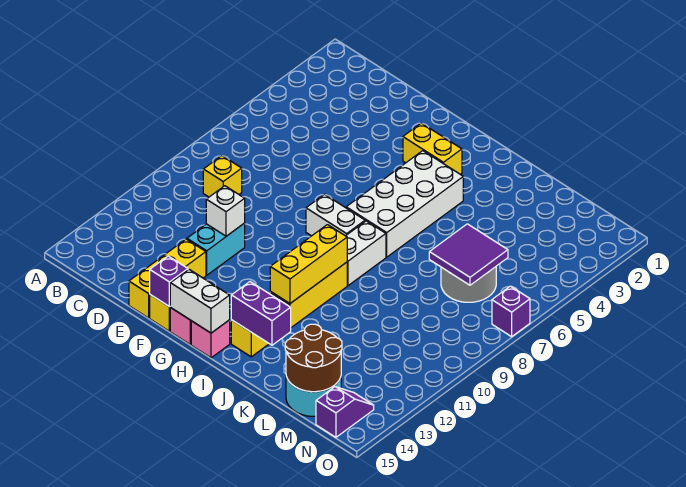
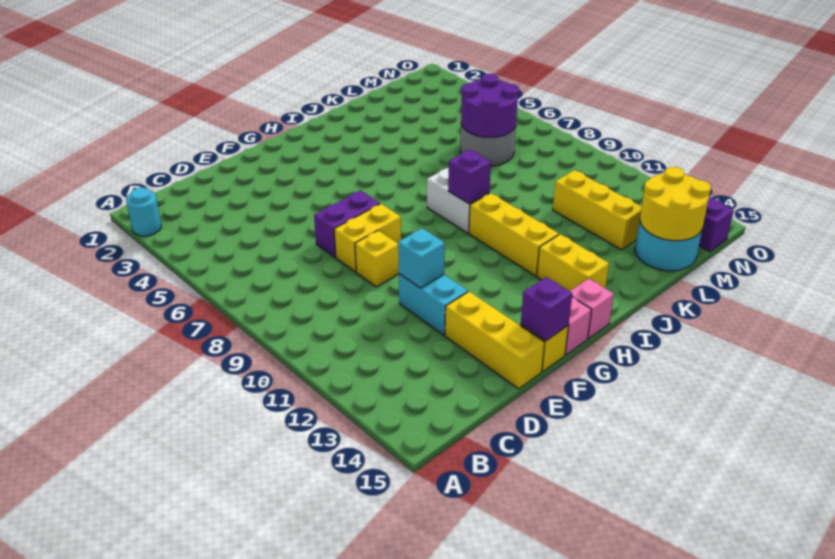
none -> cyan round brick A2 level 1
yellow brick C9 level 1 -> yellow brick E9 level 1
white brick E11 level 2 -> cyan brick E11 level 2
yellow brick G3:H3 level 1 -> yellow brick E8:F8 level 1
white brick G8:H8 level 1 -> none
white brick G15:H15 level 2 -> none
white brick H4:I7 level 1 -> none
yellow brick I10:I12 level 2 -> yellow brick L11:L13 level 1
purple brick I14:J14 level 2 -> purple brick E7:F7 level 1
purple tile L6:M7 level 2 -> purple round brick L6:M7 level 2
brown round brick L14:M15 level 2 -> yellow round brick L14:M15 level 2
purple brick O7 level 1 -> purple brick I9 level 2

